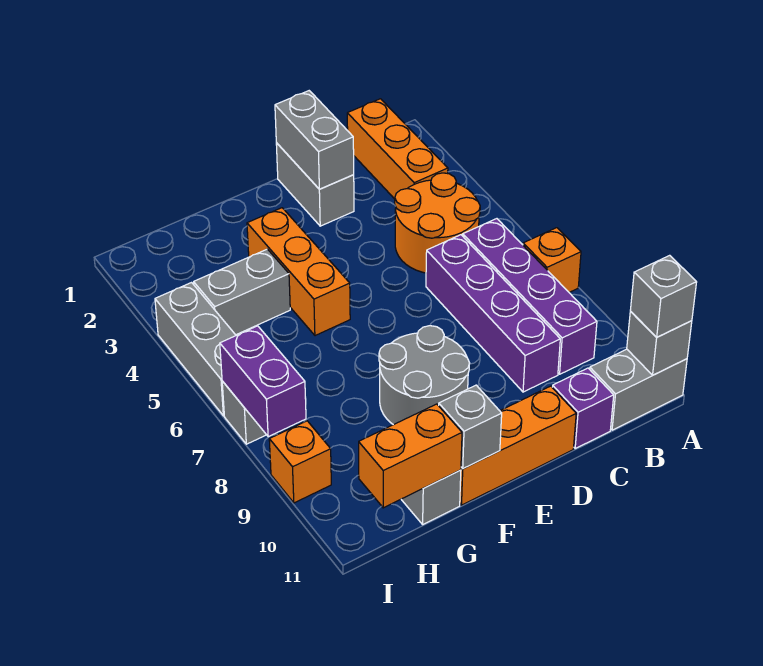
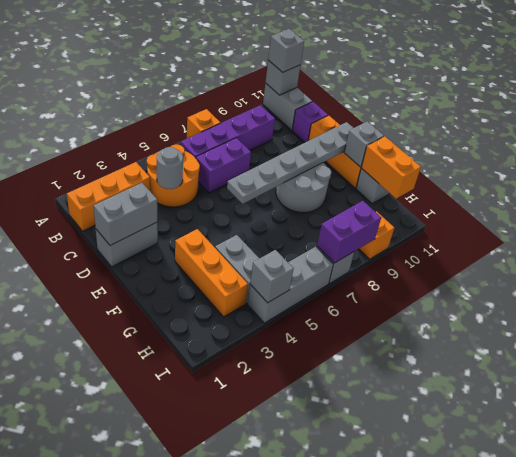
none -> grey round brick C4 level 2
purple brick C6:C9 level 1 -> purple brick C6:C7 level 1
none -> grey plate E6:E11 level 2
orange brick F3:F5 level 1 -> orange brick F3:H3 level 1
none -> grey brick I4 level 2

